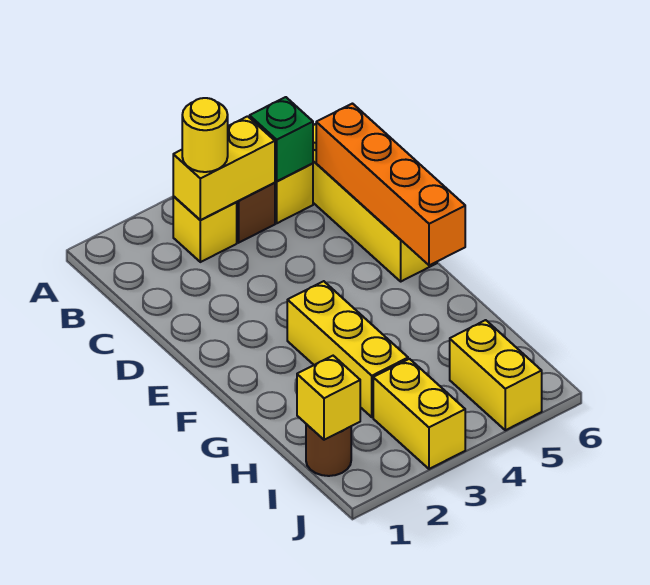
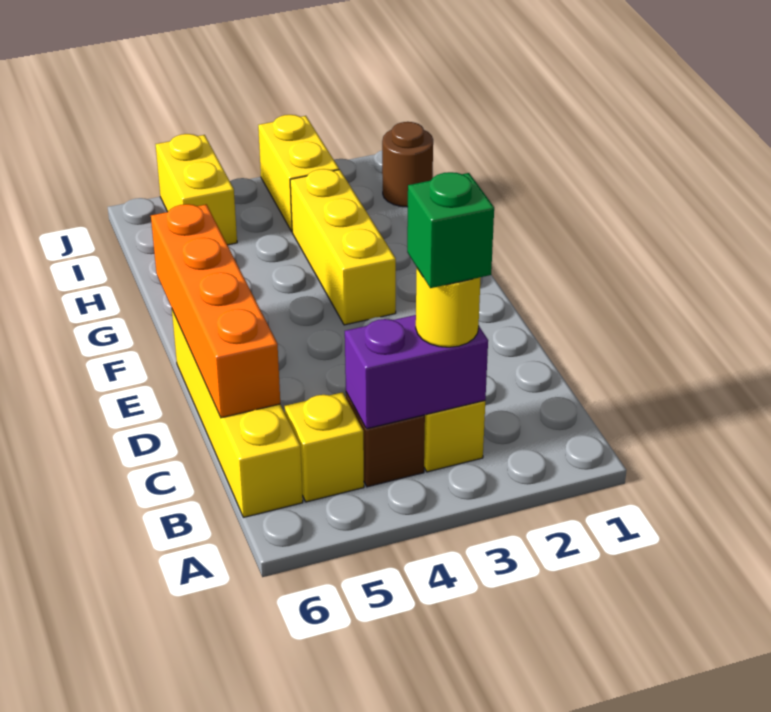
yellow brick B3:B4 level 2 -> purple brick B3:B4 level 2
green brick B5 level 2 -> green brick B3 level 4
yellow brick I1 level 2 -> none

